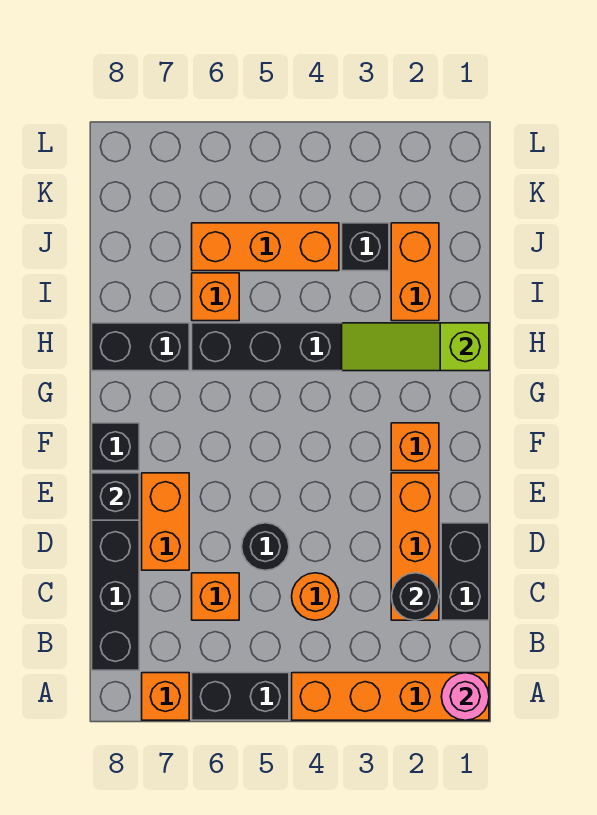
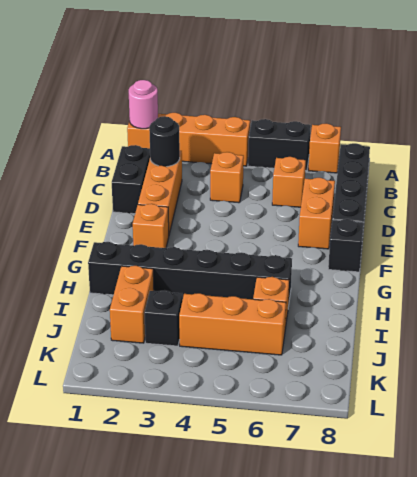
orange round brick C4 level 1 -> orange brick C4 level 1
black round brick D5 level 1 -> none
black brick E8 level 2 -> none
lime slope H1:H3 level 2 top 1 -> none
black brick H7:H8 level 1 -> none

